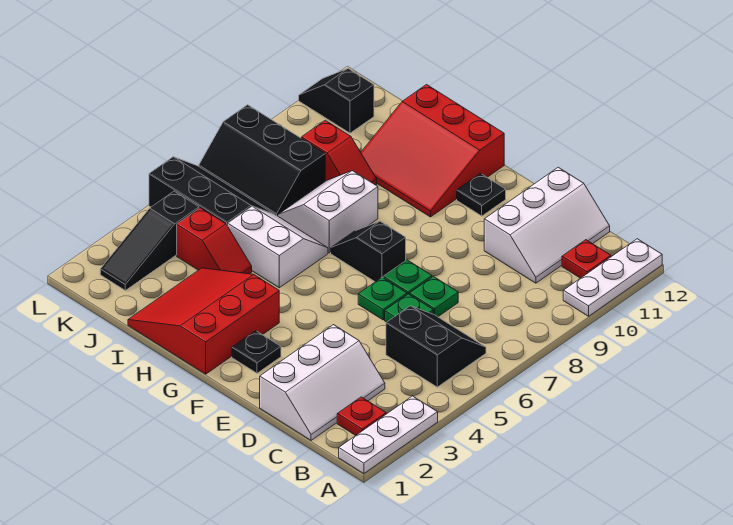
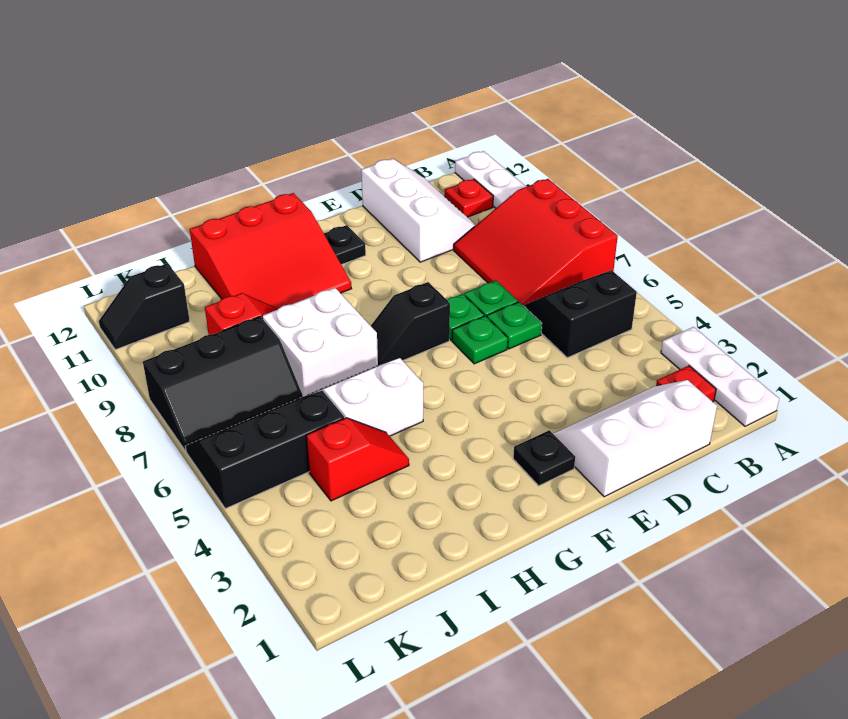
white slope C1:D3 level 1 top D -> white slope C1:E2 level 1 top 1
red slope G1:I3 level 1 top G -> red slope A7:C9 level 1 top A
white slope H7:I8 level 1 top H -> white brick H7:I8 level 1
black slope K2:K4 level 1 top 4 -> none

